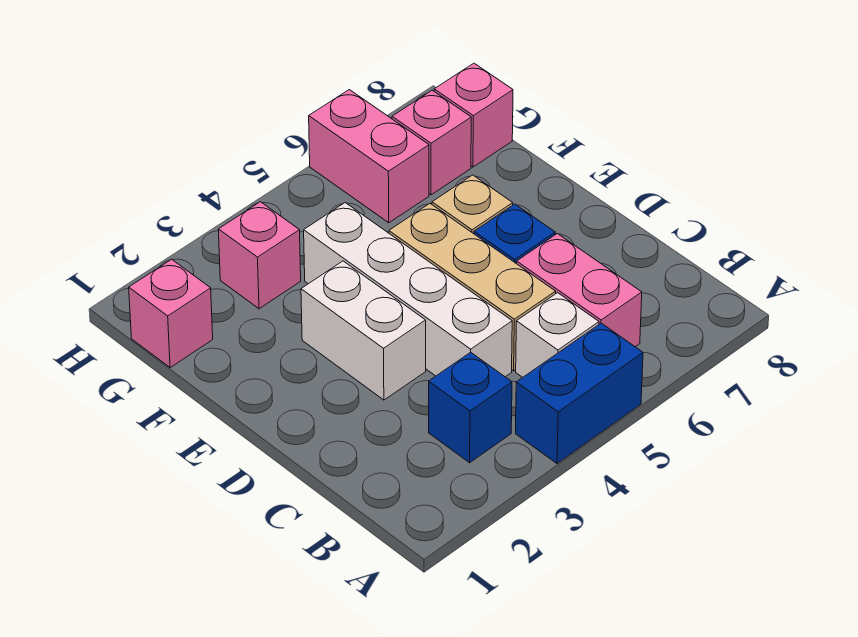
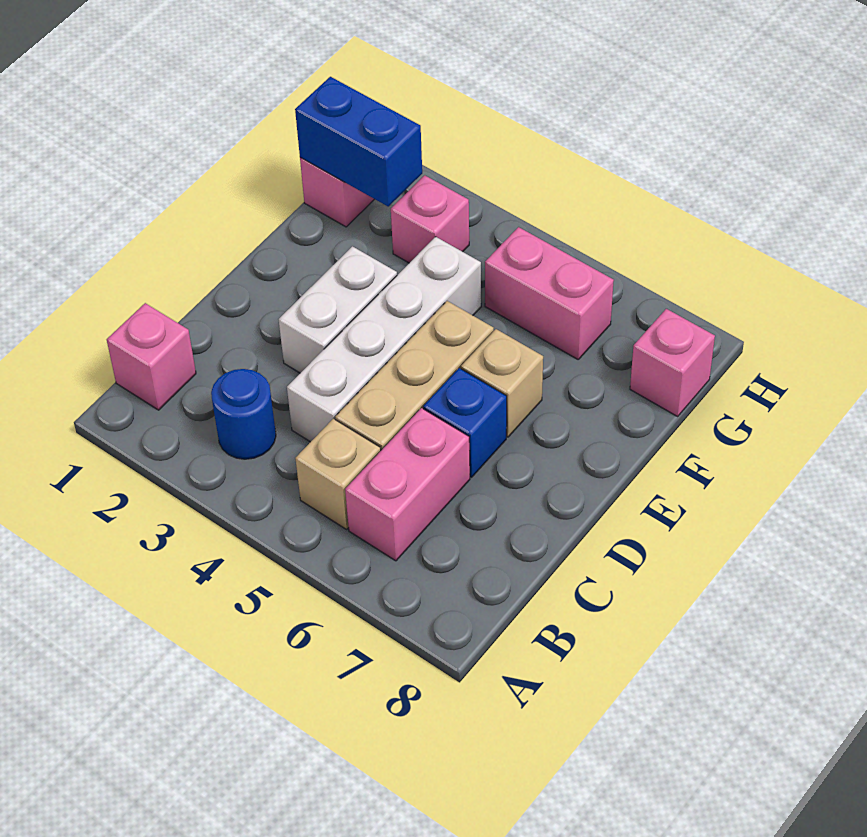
blue brick A4:A5 level 1 -> blue brick G1:G2 level 2
blue brick B3 level 1 -> blue round brick B3 level 1
white brick B5 level 1 -> tan brick B5 level 1
pink brick G6:H6 level 1 -> pink brick G5:G6 level 1
pink brick G7 level 1 -> pink brick B1 level 1

